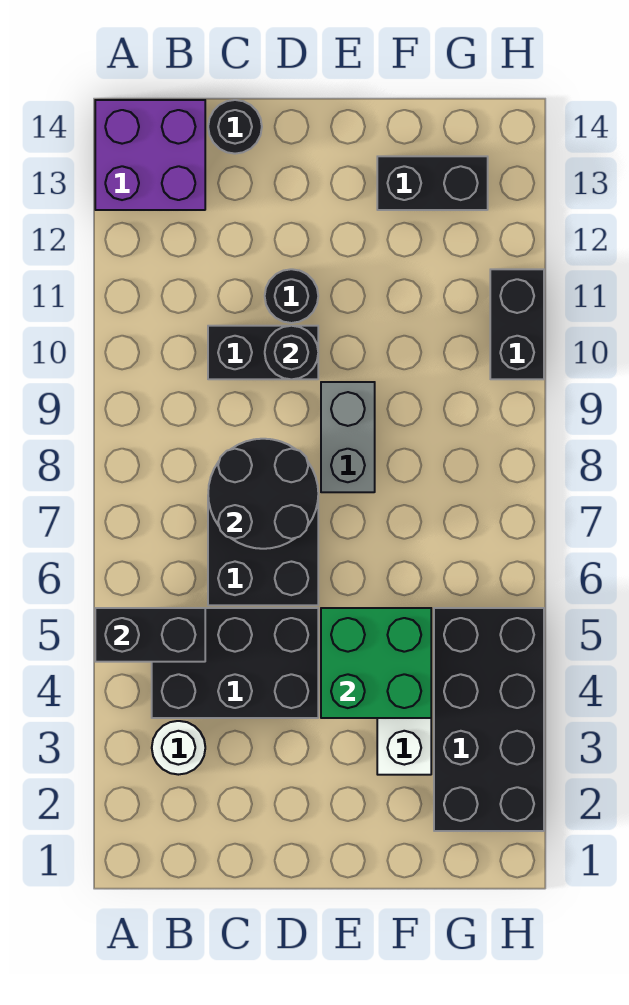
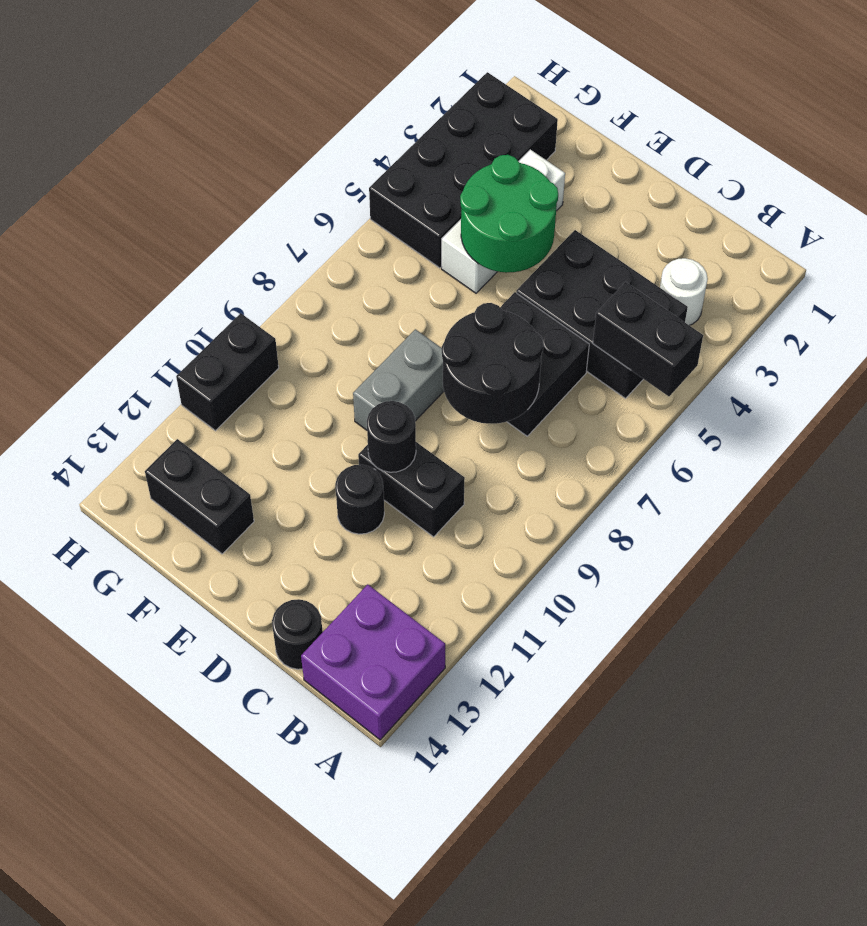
green brick E4:F5 level 2 -> green round brick E4:F5 level 2

